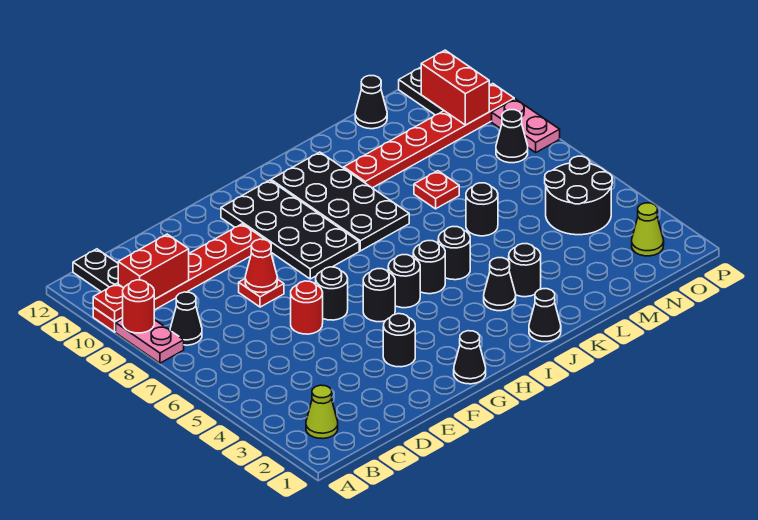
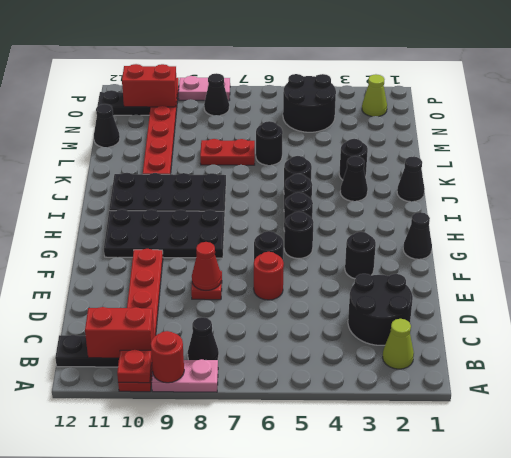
red brick B10:C10 level 2 -> red brick B10:B11 level 2
none -> black round brick C2:D3 level 1
red plate L8 level 1 -> red plate L7:L8 level 1

